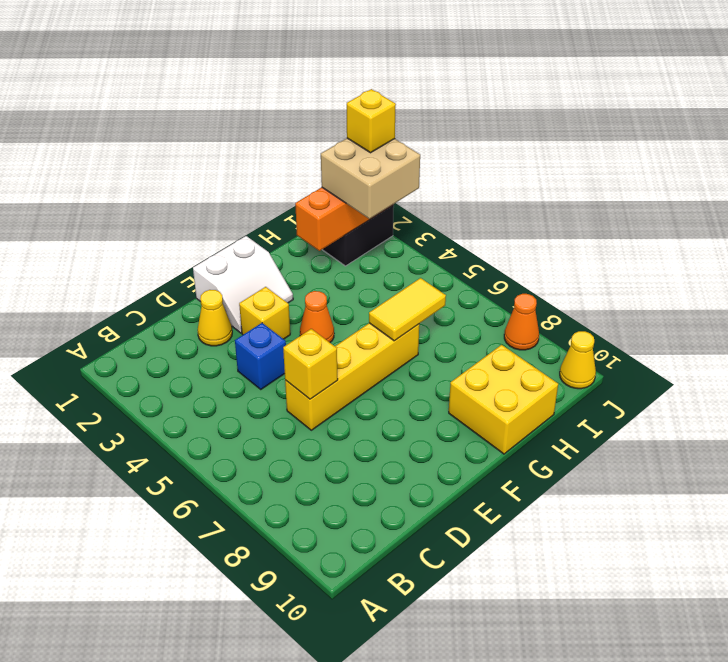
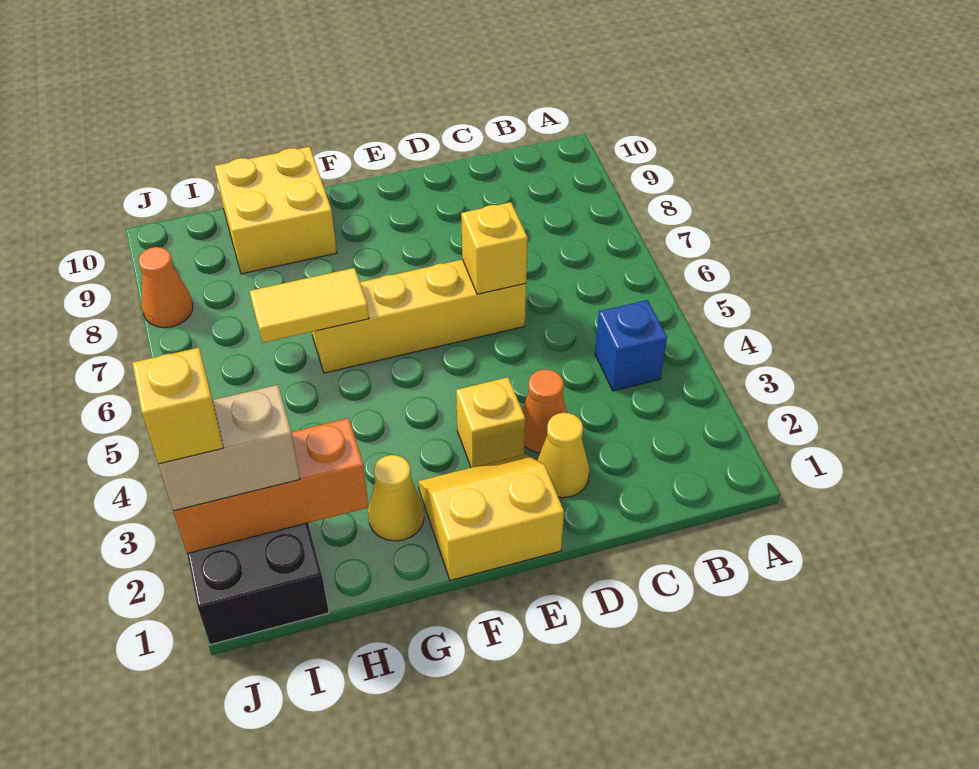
blue brick D4 level 1 -> blue brick B4 level 1
white slope E1:F2 level 1 top 1 -> yellow slope E1:F2 level 1 top 1
orange cone F4 level 1 -> orange cone D3 level 1
tan brick I2:J3 level 3 -> tan brick I2:J2 level 3
yellow cone J10 level 1 -> yellow cone G2 level 1

